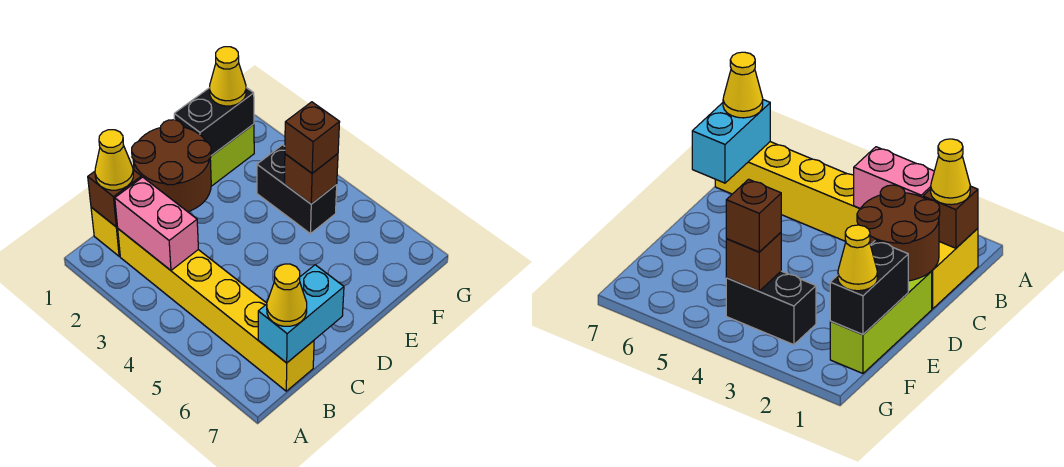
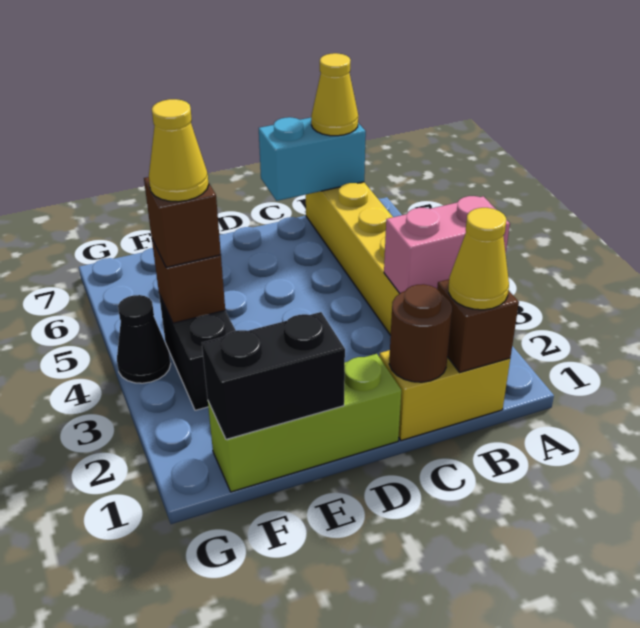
pink brick B2:B3 level 2 -> pink brick A3:B3 level 2
brown round brick C1:D2 level 2 -> brown round brick C1 level 2
yellow cone F1 level 3 -> yellow cone F4 level 4
none -> black cone G4 level 1

